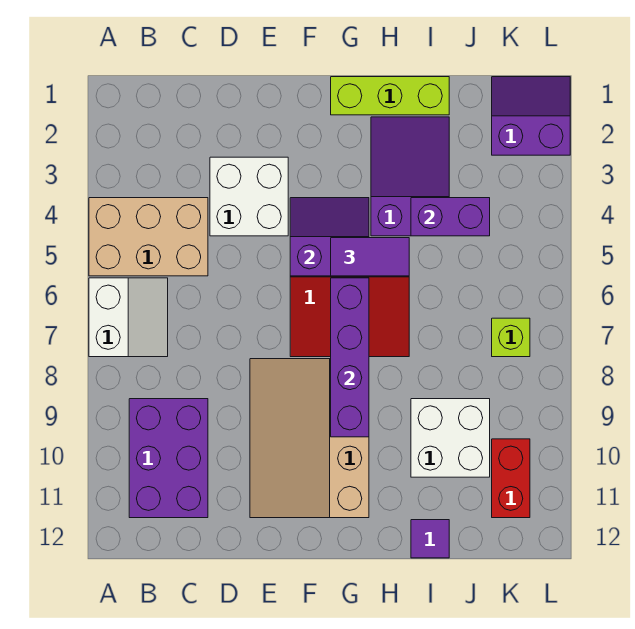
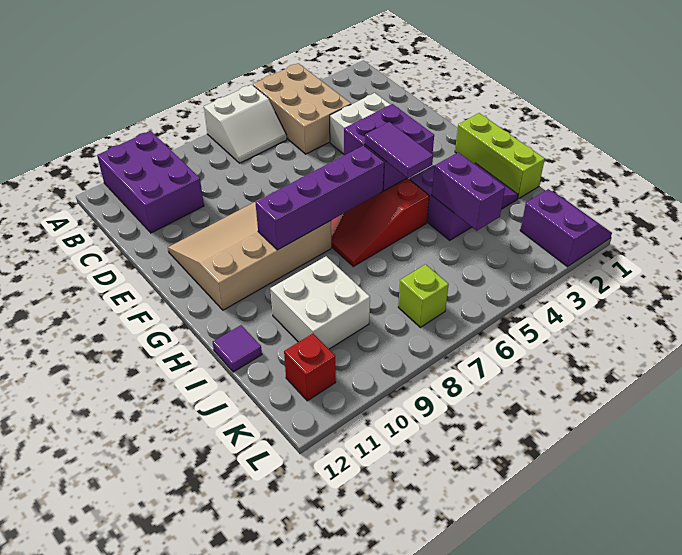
purple brick B9:C11 level 1 -> purple brick A10:C11 level 1
purple slope F4:G5 level 2 top 5 -> purple brick F4:G5 level 2
red brick K10:K11 level 1 -> red brick K11 level 1

